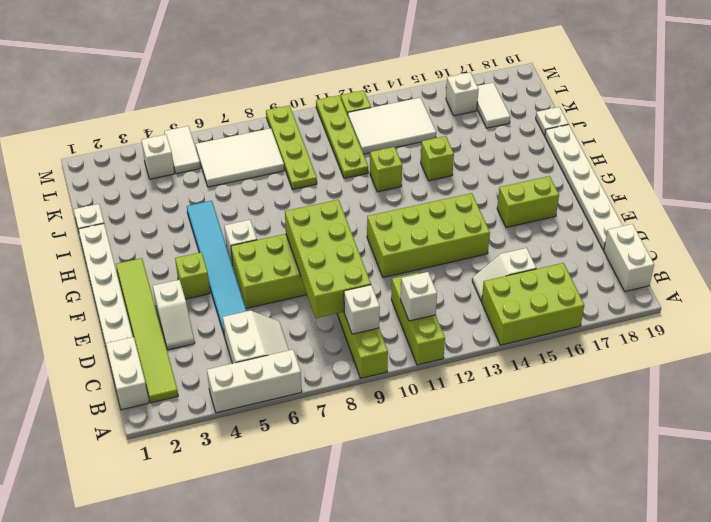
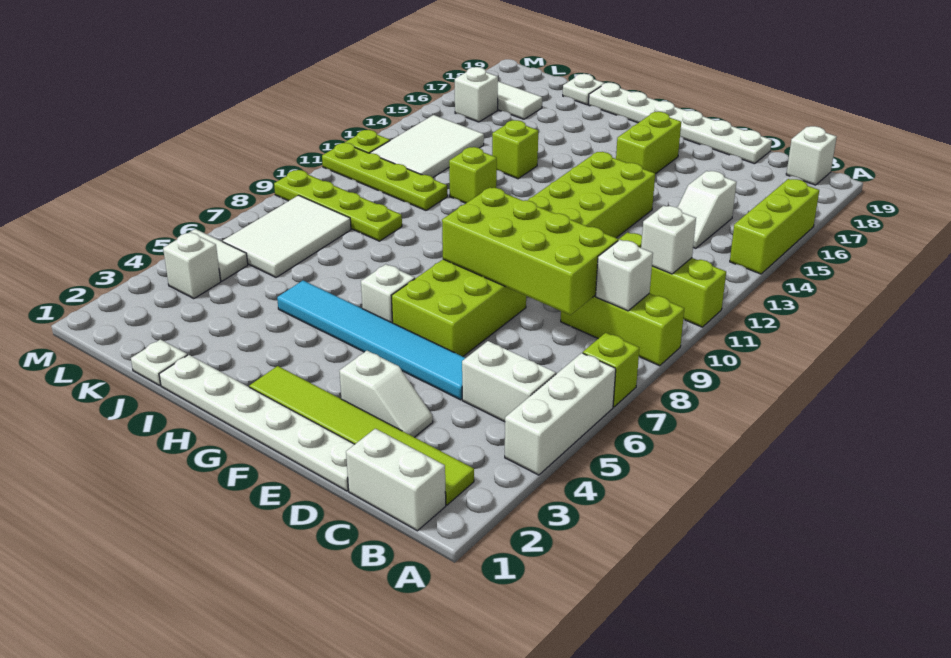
lime brick A14:B16 level 1 -> lime brick A14:A16 level 1
white brick B19:C19 level 1 -> white brick B19 level 1
lime brick F4 level 1 -> lime brick A7 level 1

